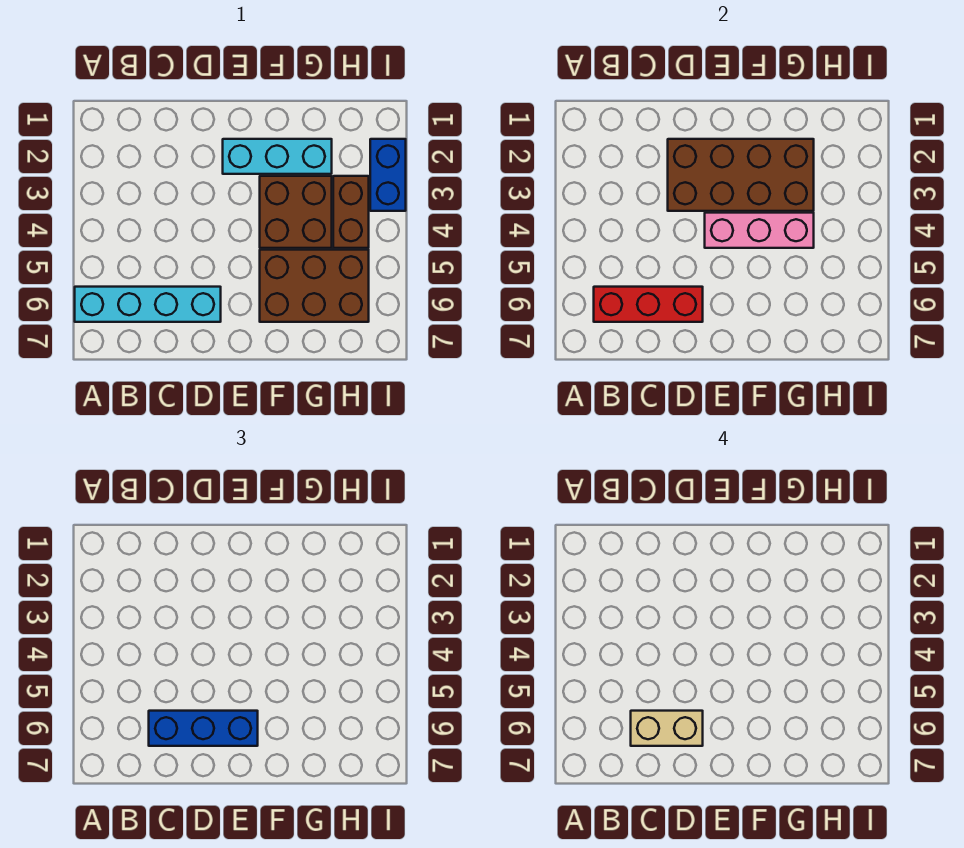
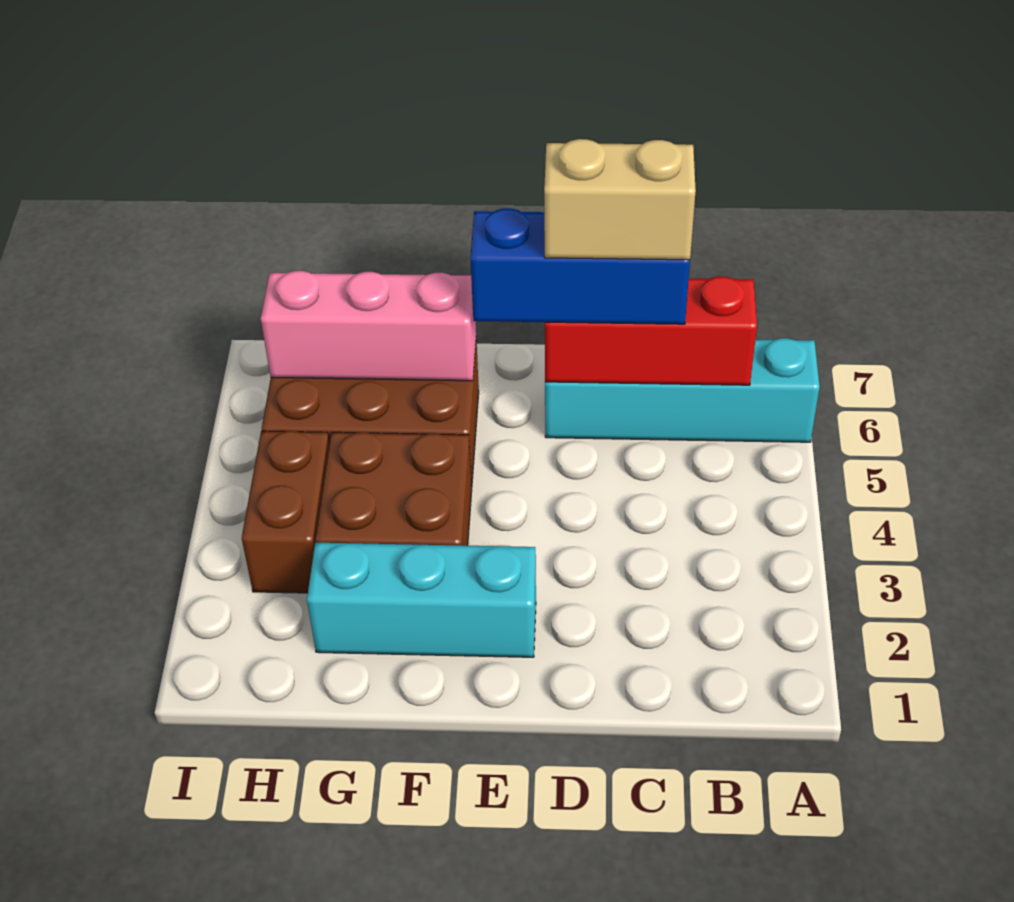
brown brick D2:G3 level 2 -> none
pink brick E4:G4 level 2 -> pink brick F6:H6 level 2
blue brick I2:I3 level 1 -> none

